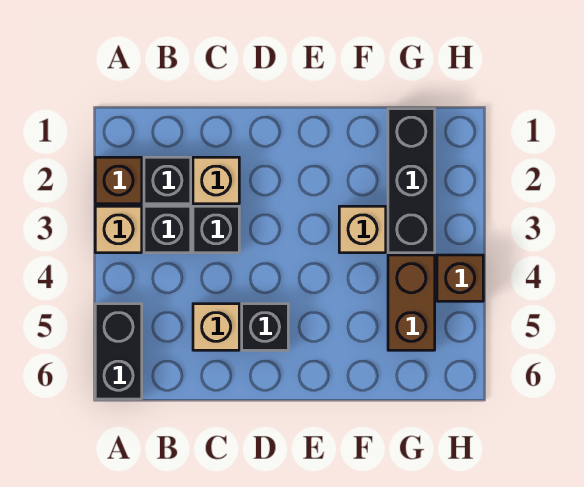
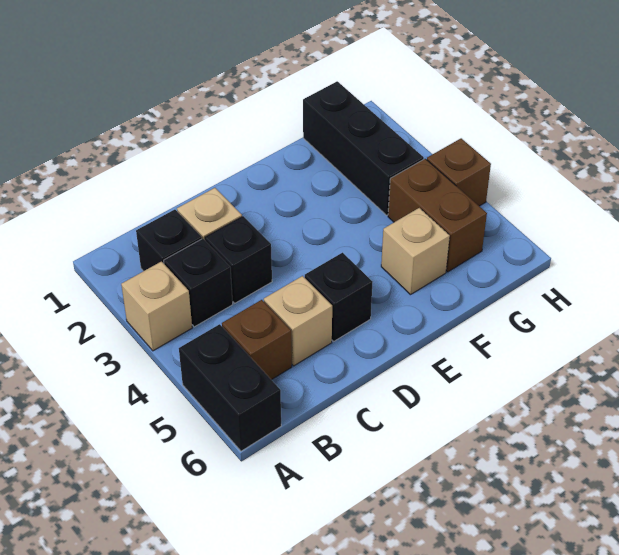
brown brick A2 level 1 -> brown brick B5 level 1
tan brick F3 level 1 -> tan brick F5 level 1

